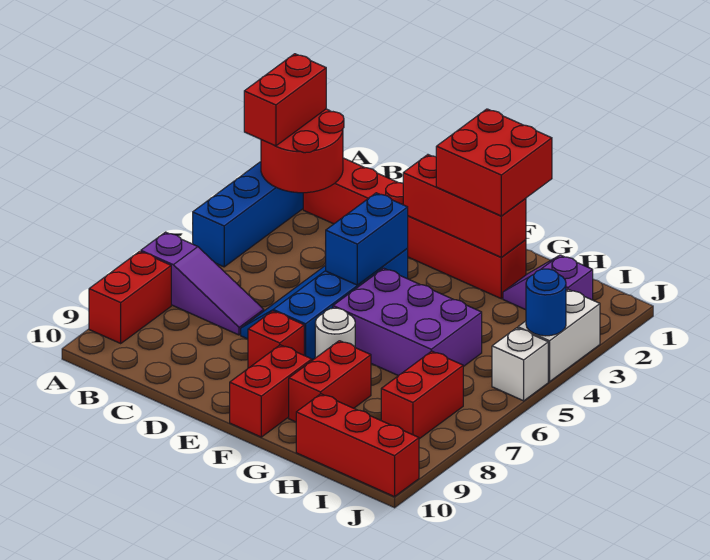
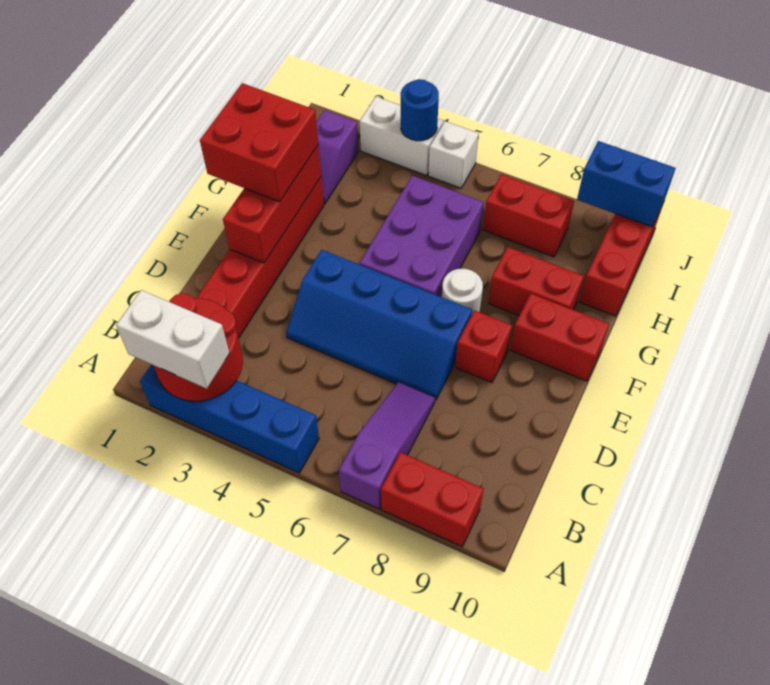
red brick A2:A3 level 3 -> white brick A2:A3 level 3
blue brick E4:E5 level 2 -> blue brick J9:J10 level 2

